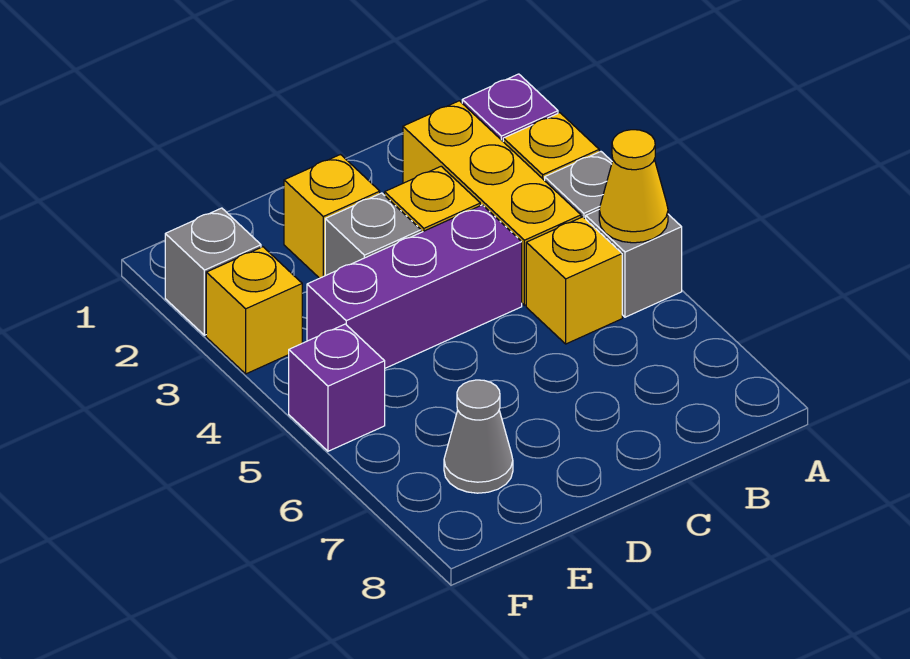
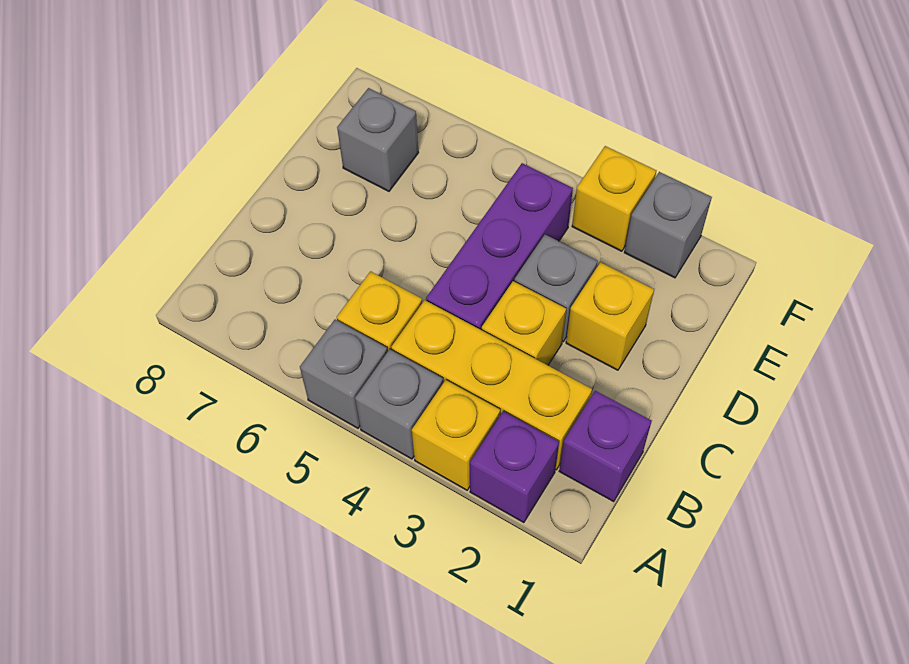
yellow cone A5 level 2 -> none
grey cone E7 level 1 -> grey brick E7 level 1
purple brick F5 level 1 -> purple brick B1 level 1

